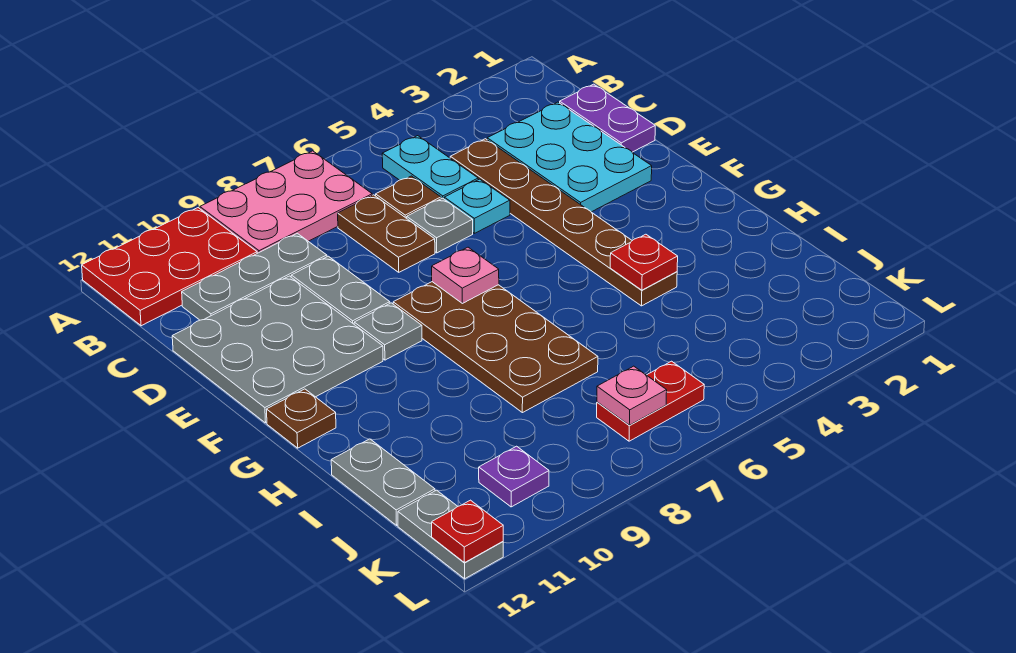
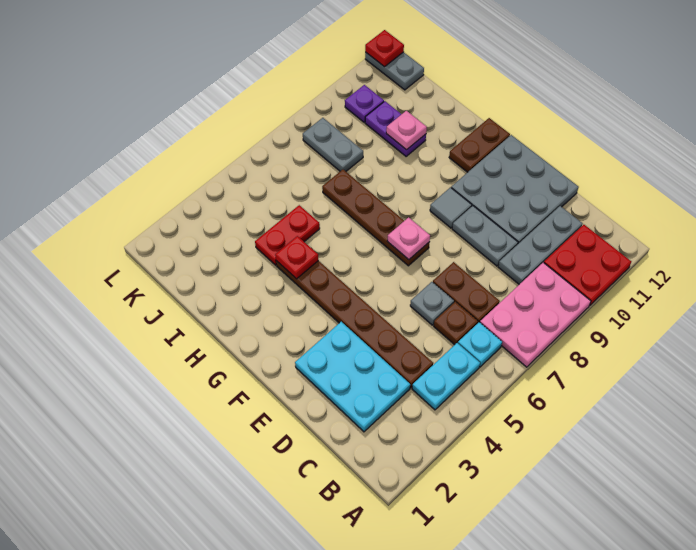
red plate A10:B12 level 1 -> red plate A10:B11 level 1
cyan plate B5:C5 level 1 -> cyan plate B4:B5 level 1
purple plate C1:D1 level 1 -> purple plate I10:J10 level 1
cyan plate D5 level 1 -> cyan plate B6 level 1
brown plate F7:I8 level 1 -> brown plate F7:I7 level 1
grey plate F9 level 1 -> grey tile F9 level 1
brown plate G12 level 1 -> brown plate G11:G12 level 1
grey plate I12:J12 level 1 -> grey plate J8:K8 level 1
red plate K6:K7 level 1 -> red plate I4:I5 level 1
pink plate K7 level 2 -> pink plate I10 level 2

